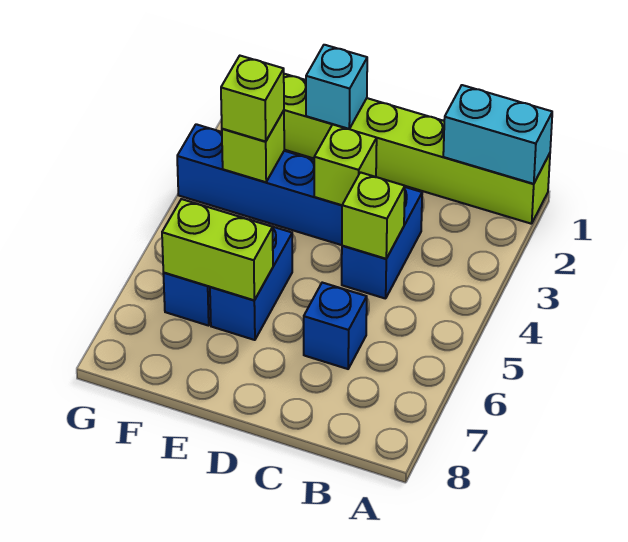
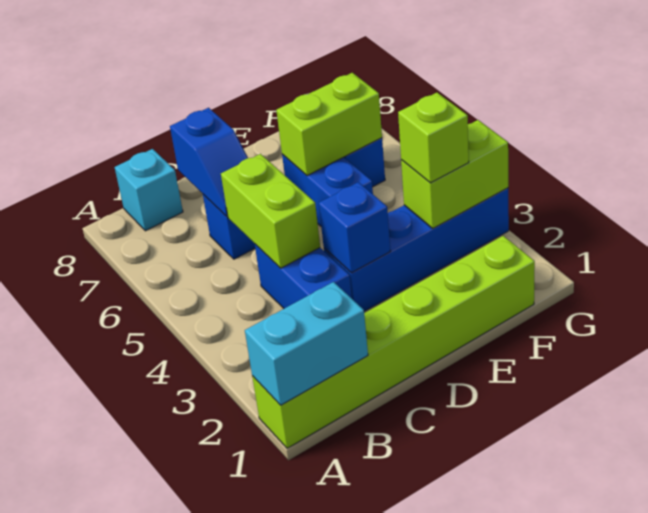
lime brick C4 level 2 -> lime brick C4:C5 level 2
none -> blue slope C6:C7 level 2 top 7
lime brick D3 level 2 -> blue brick D3 level 2
cyan brick E1 level 2 -> cyan brick B8 level 1
lime brick F3 level 2 -> lime brick F3:G3 level 2

